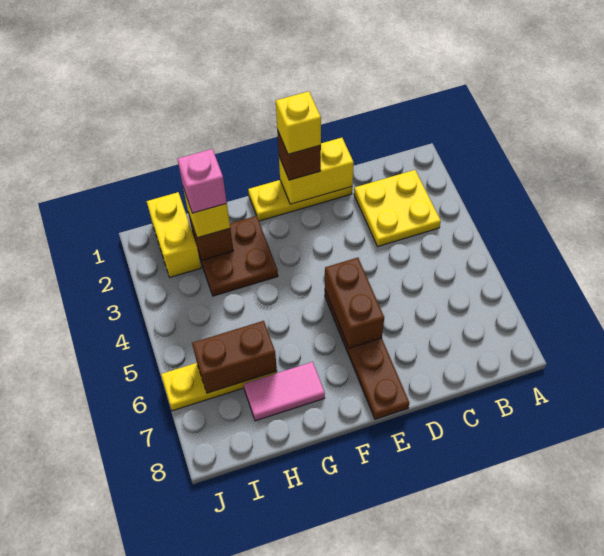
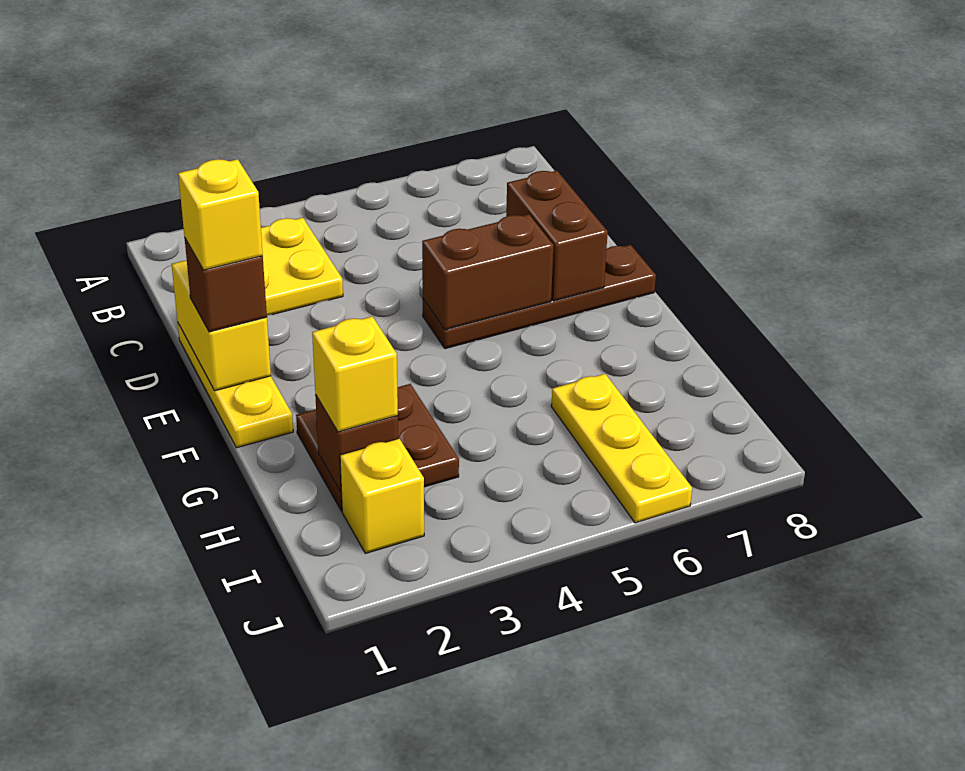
pink tile G7:H7 level 1 -> none
pink brick H2 level 4 -> none
brown brick H6:I6 level 2 -> brown brick D7:E7 level 2
yellow brick I1:I2 level 1 -> yellow brick I2 level 1

